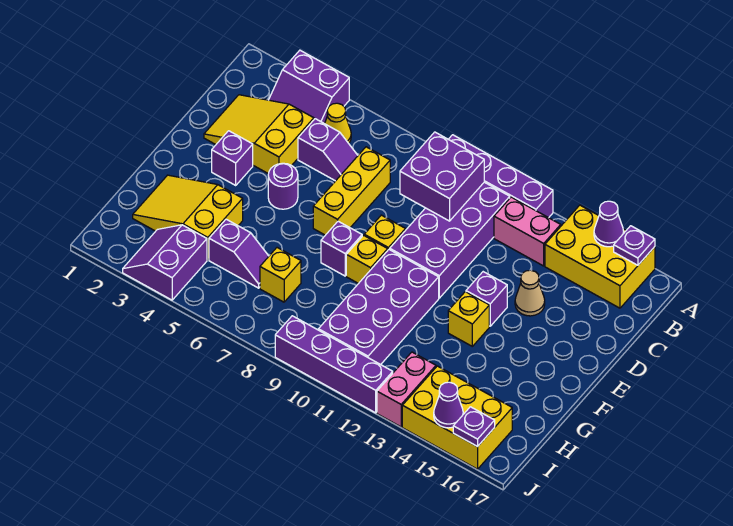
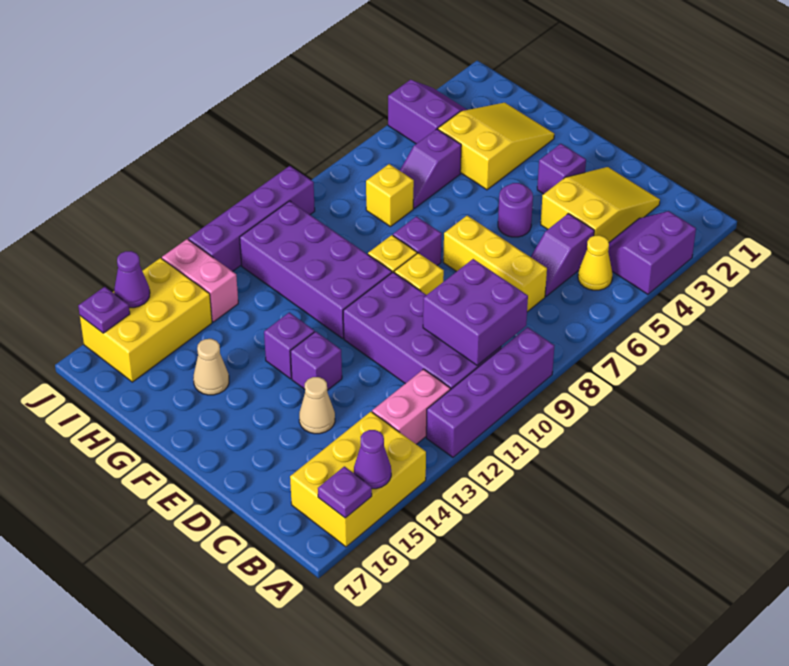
yellow brick F13 level 1 -> purple brick F13 level 1
none -> tan cone G15 level 1

